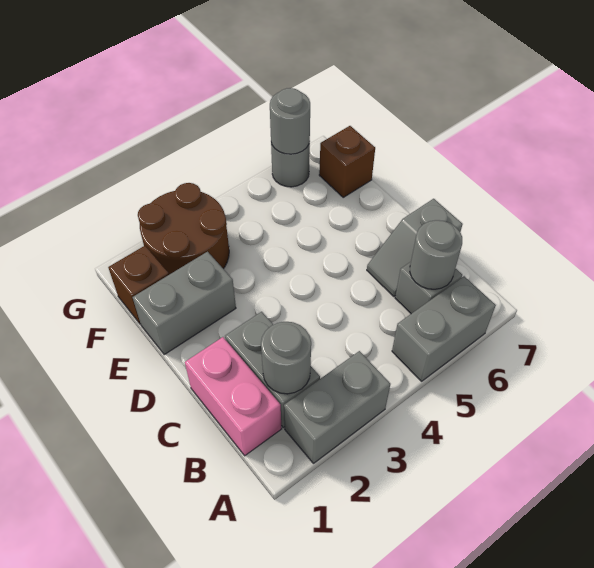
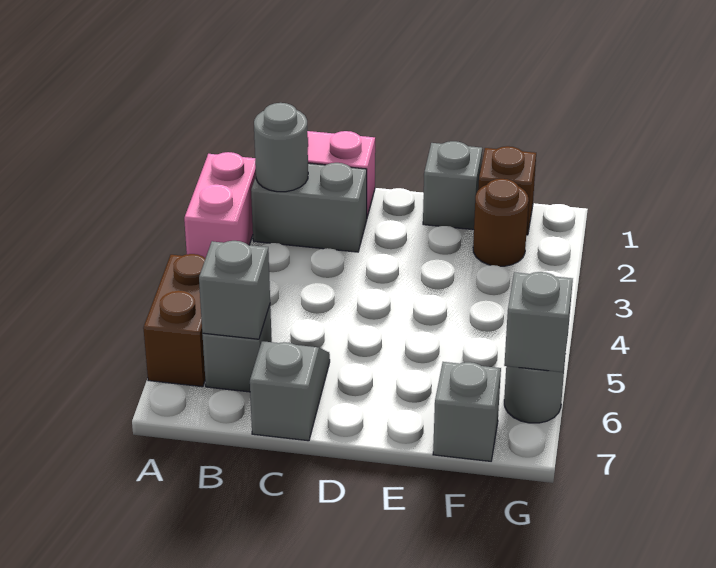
grey brick A2:A3 level 1 -> pink brick A2:A3 level 1
grey brick A5:A6 level 1 -> brown brick A5:A6 level 1
grey round brick B6 level 2 -> grey brick B6 level 2
grey brick E1:E2 level 1 -> grey brick E1 level 1
brown round brick F2:G3 level 1 -> brown round brick F2 level 1
brown brick F7 level 1 -> grey brick F7 level 1
grey round brick G6 level 2 -> grey brick G6 level 2

